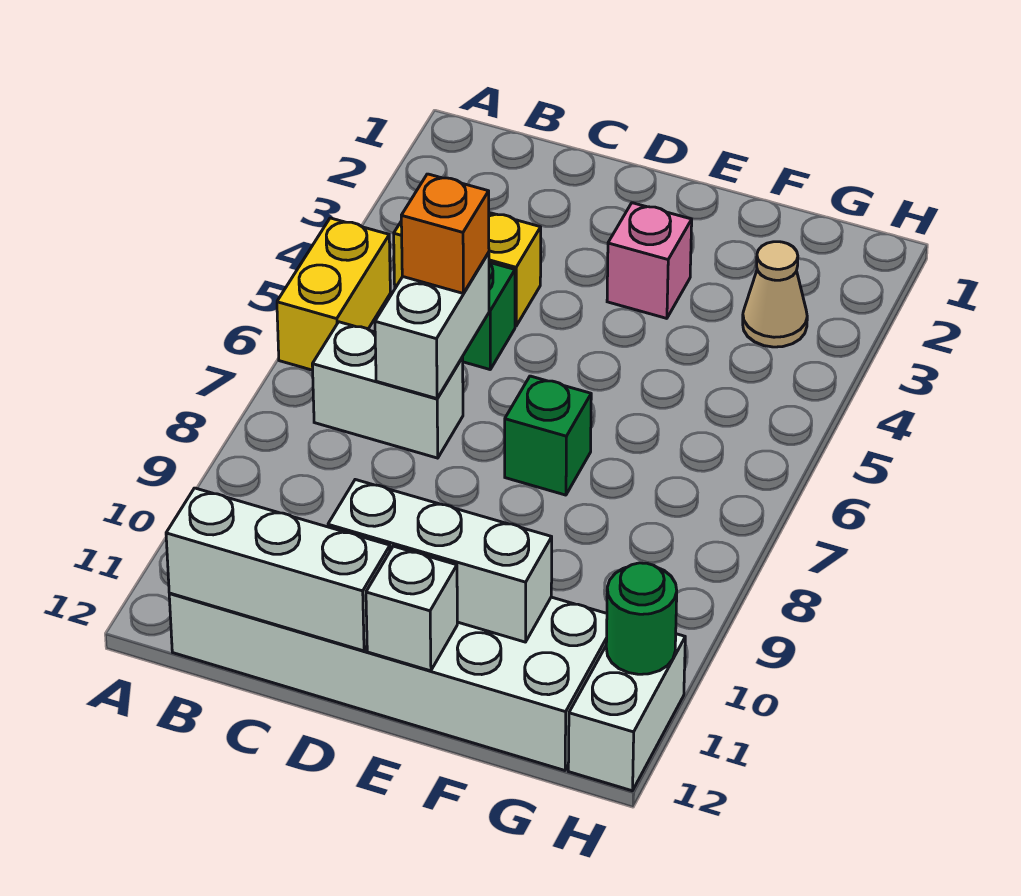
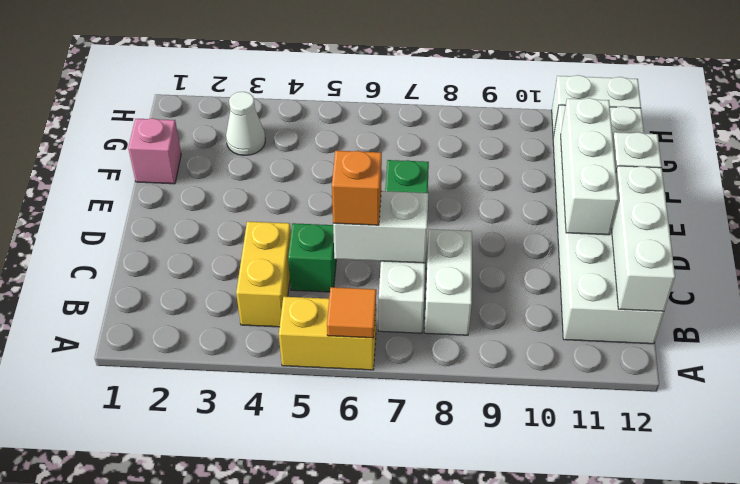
none -> orange tile A6 level 2
none -> white brick B8:C8 level 1
pink brick E3 level 1 -> pink brick F1 level 1
tan cone G3 level 1 -> white cone G3 level 1
green round brick H11 level 2 -> none

